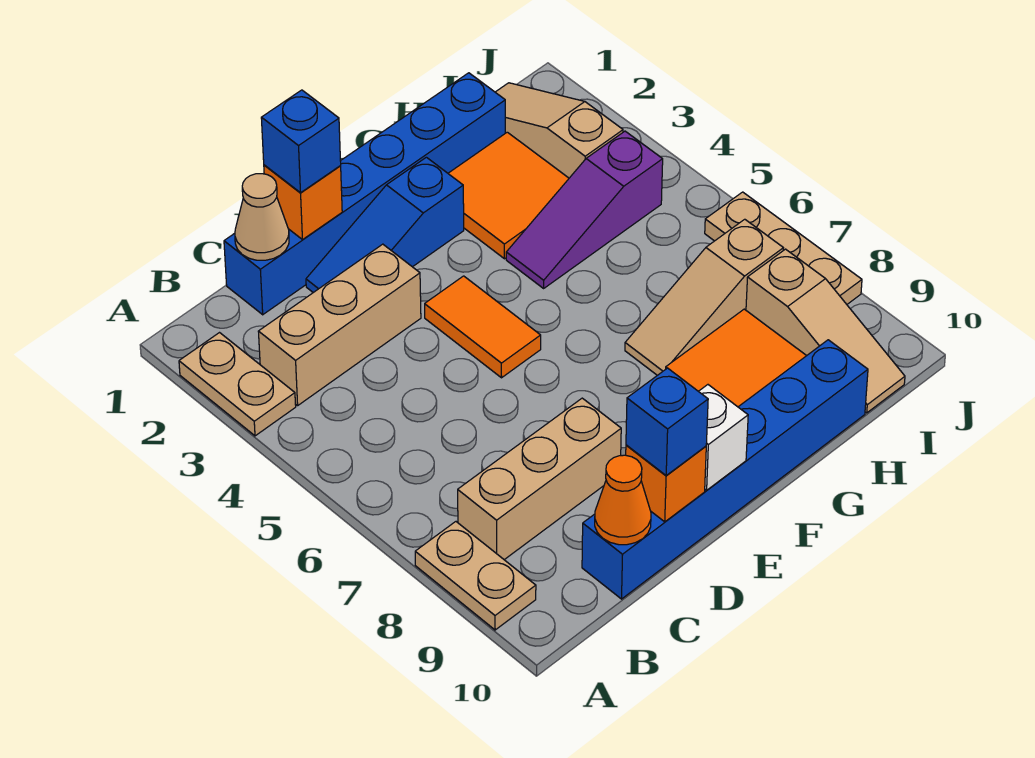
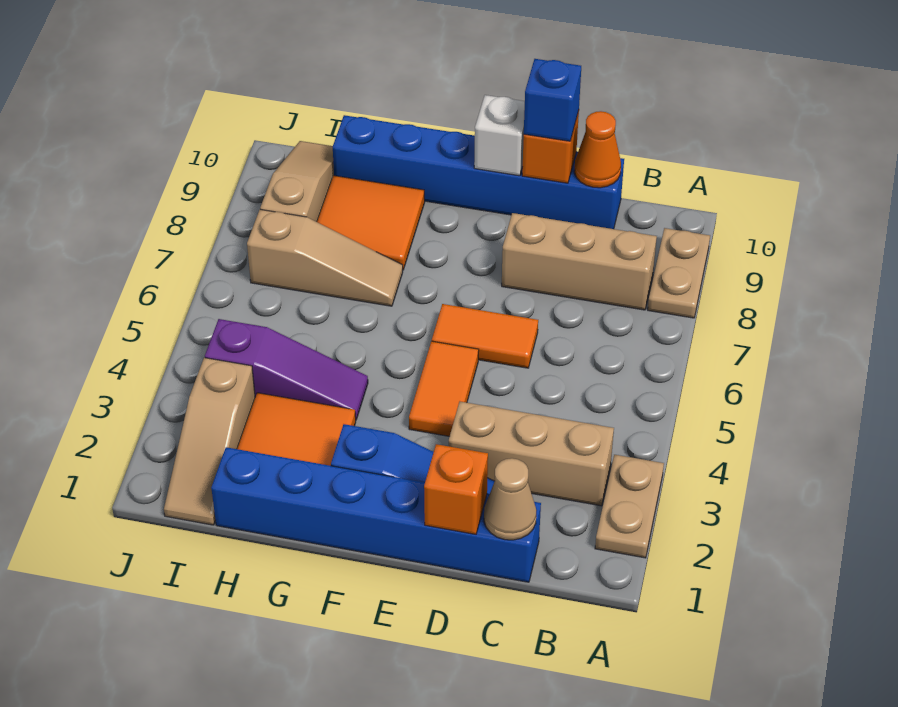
blue brick D1 level 3 -> none
none -> orange tile D6:E6 level 1
tan plate J6:J8 level 1 -> none

